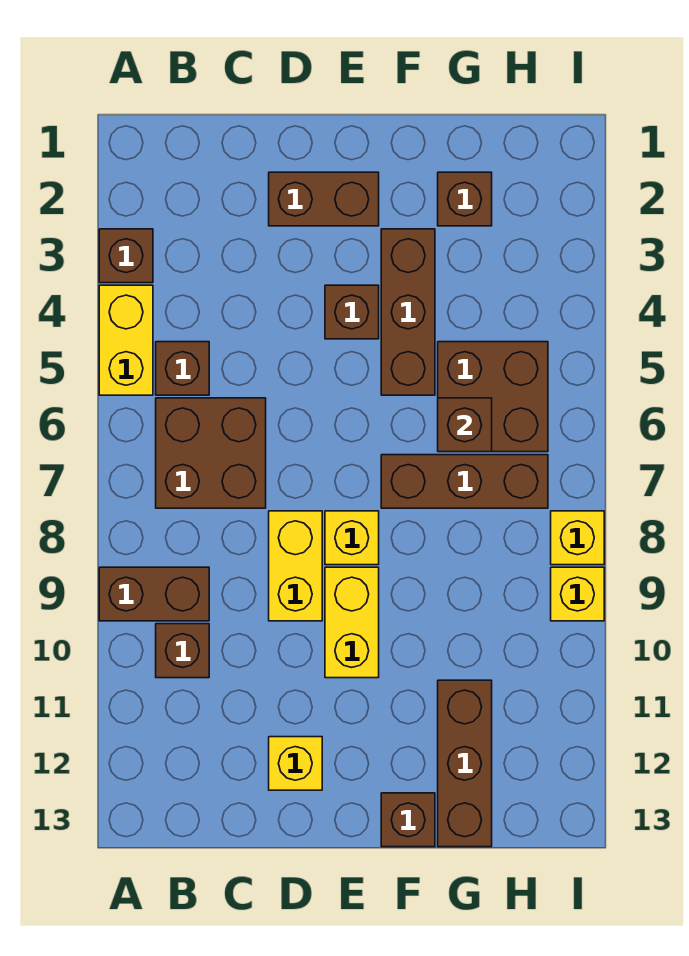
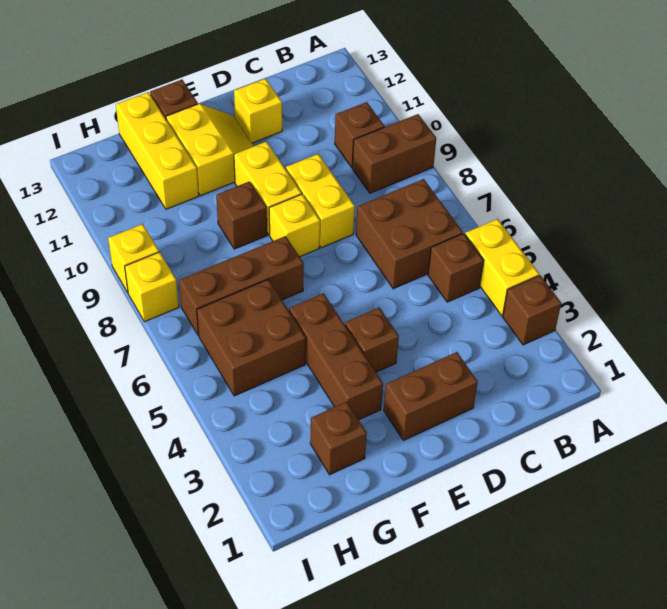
none -> yellow slope E11:F12 level 1 top F
brown brick G6 level 2 -> brown brick F9 level 1
brown brick G11:G13 level 1 -> yellow brick G11:G13 level 1

